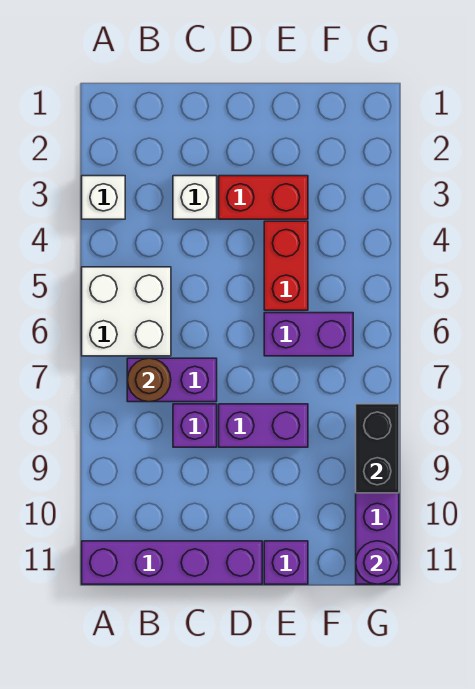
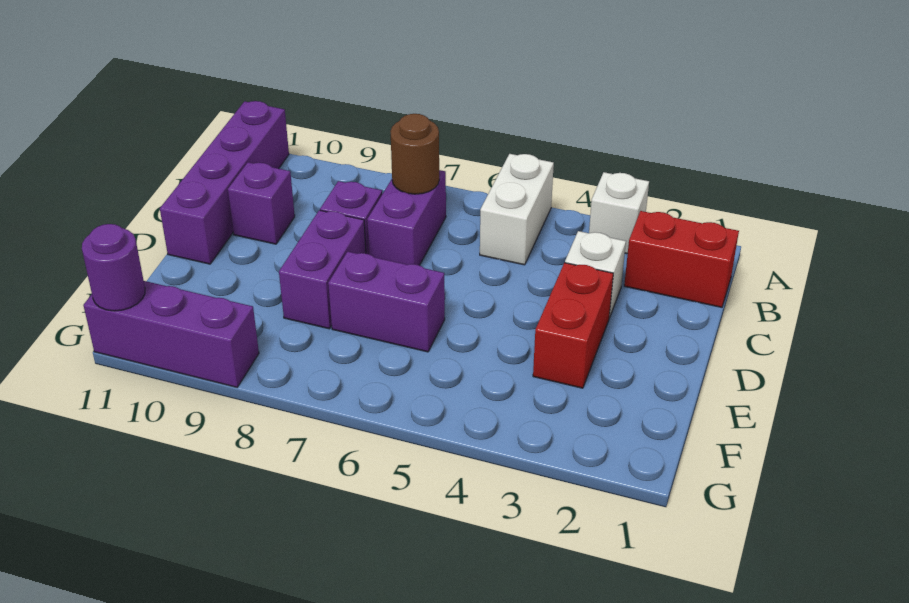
white brick A5:B6 level 1 -> white brick A5:B5 level 1
red brick E4:E5 level 1 -> red brick B1:B2 level 1
purple brick E6:F6 level 1 -> purple brick E6:E7 level 1
purple brick E11 level 1 -> purple brick C10 level 1
black brick G8:G9 level 2 -> none

